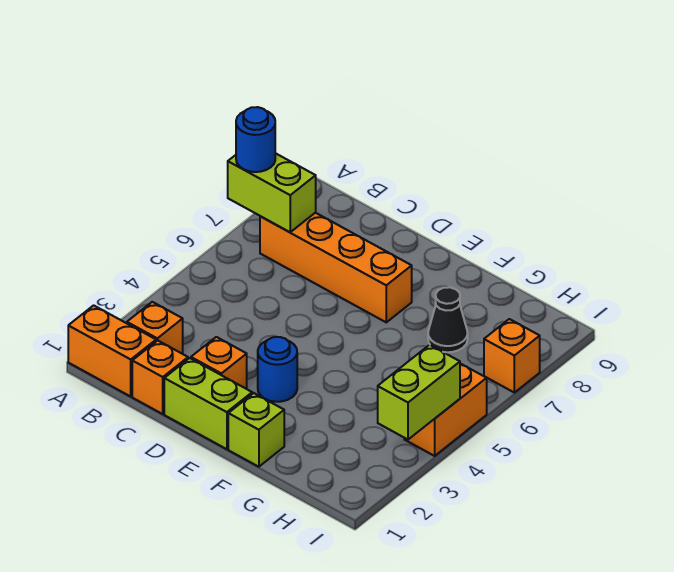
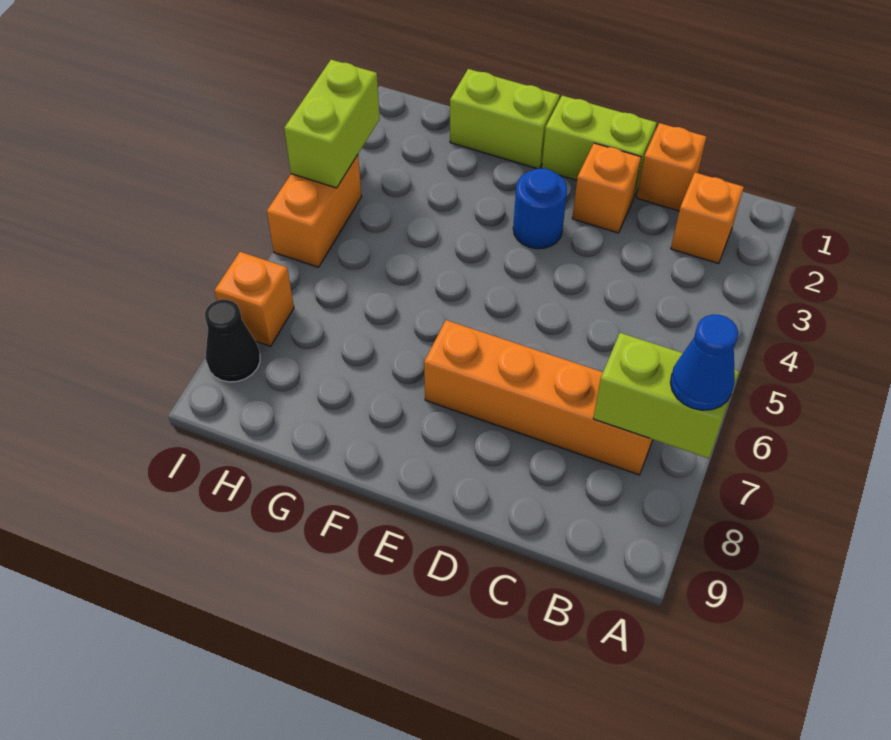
orange brick A1:B1 level 1 -> none
blue round brick A7 level 3 -> blue cone A7 level 3
lime brick F1 level 1 -> lime brick F1:G1 level 1
black cone G7 level 1 -> black cone I8 level 1

